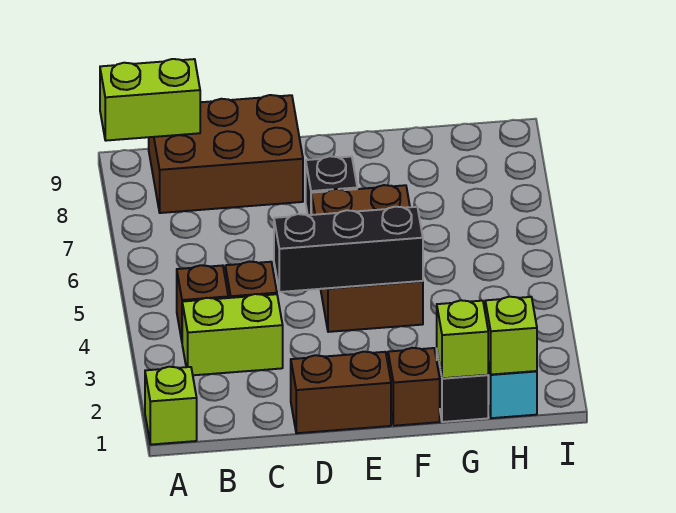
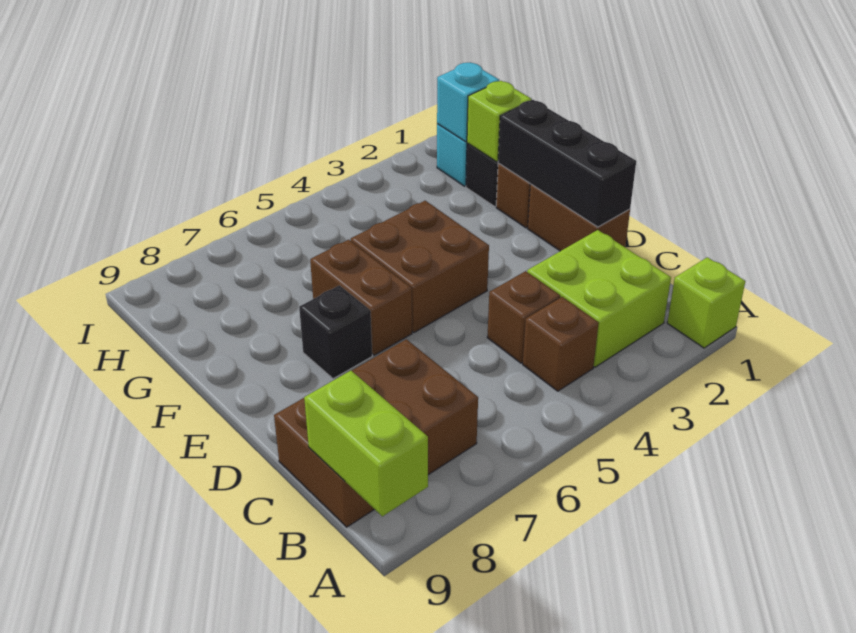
lime brick B3:C3 level 1 -> lime brick B2:C3 level 1
brown brick B8:D9 level 1 -> brown brick B7:C9 level 1
black brick D4:F4 level 2 -> black brick D1:F1 level 2
lime brick H1 level 2 -> cyan brick H1 level 2

